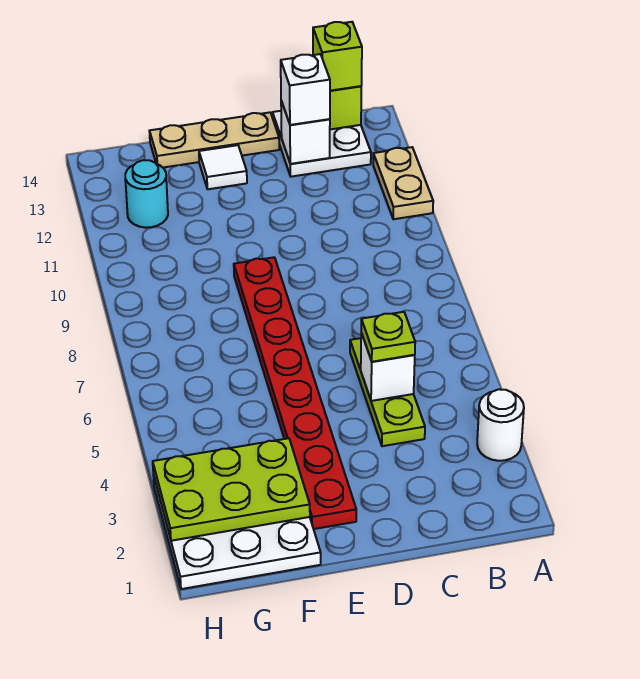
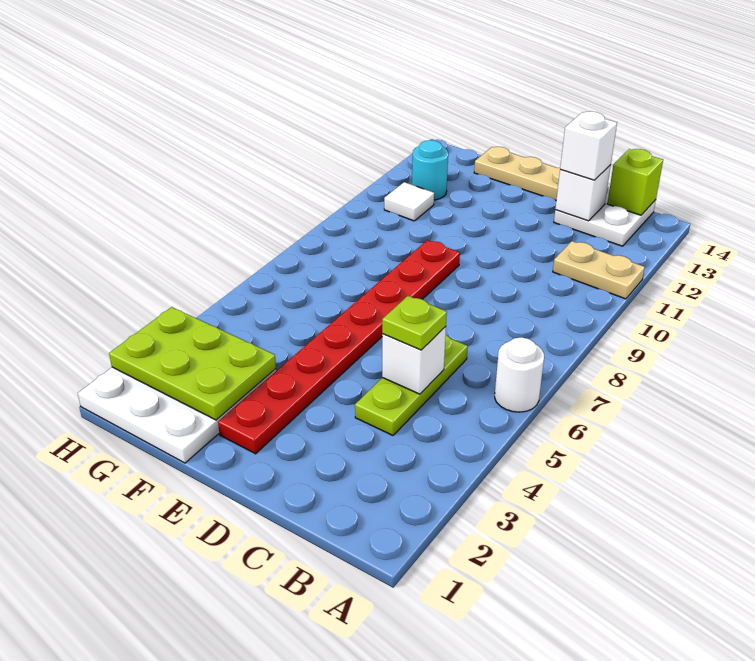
white round brick A3 level 1 -> white round brick A6 level 1
tan plate A11:A12 level 1 -> tan plate A11:B11 level 1
lime brick B14 level 3 -> none
white tile E13 level 1 -> white tile G11 level 1

